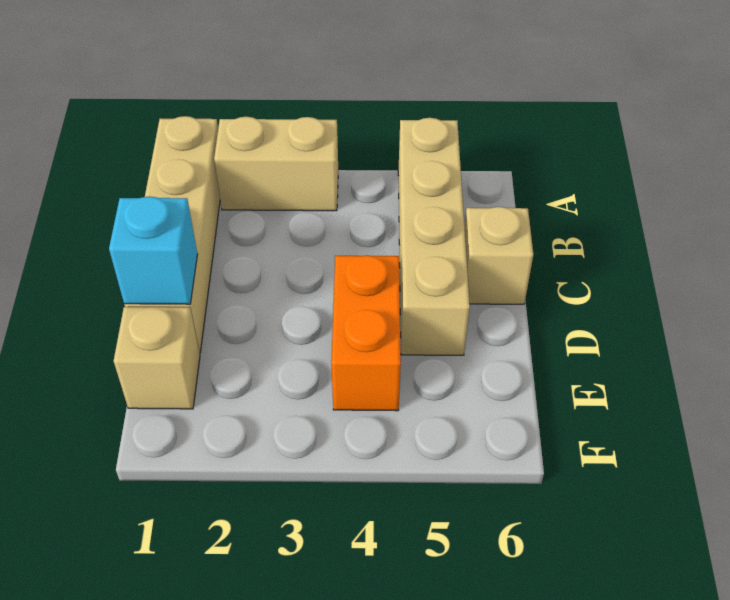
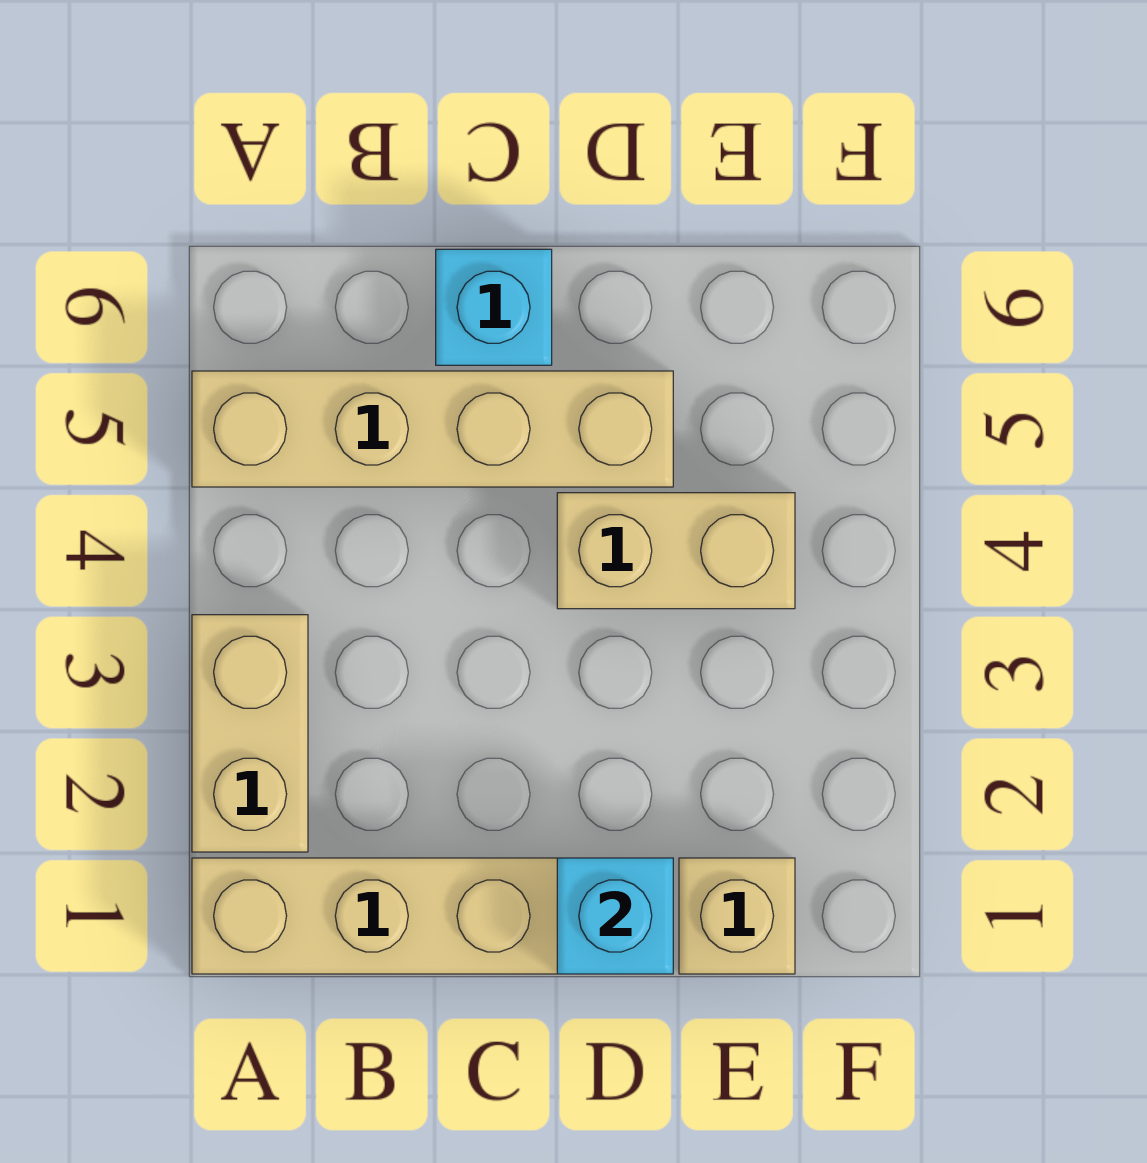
tan brick C6 level 1 -> cyan brick C6 level 1
orange brick D4:E4 level 1 -> tan brick D4:E4 level 1

